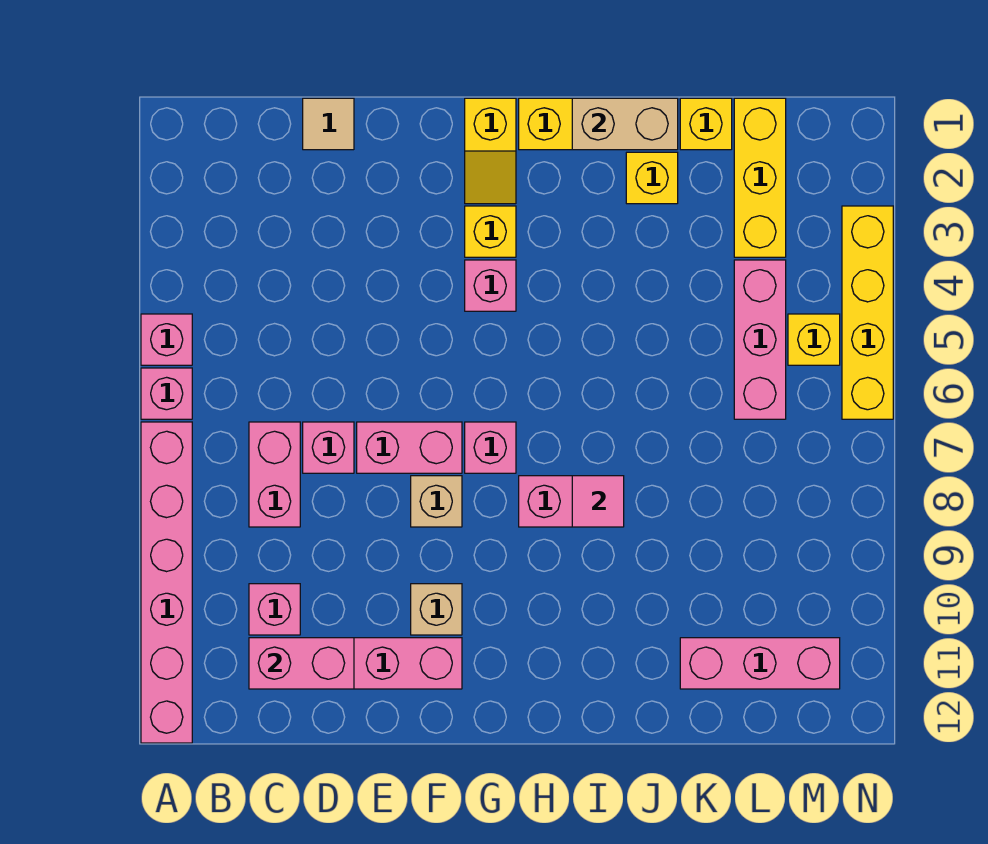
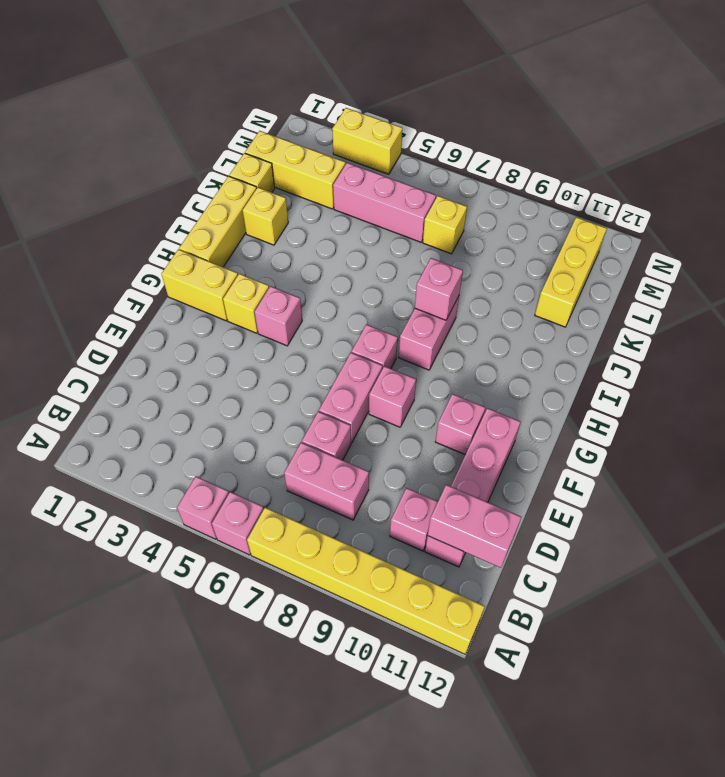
pink brick A7:A12 level 1 -> yellow brick A7:A12 level 1
pink brick C11:D11 level 2 -> pink brick C11:C12 level 2
tan tile D1 level 1 -> none
tan brick F8 level 1 -> pink brick F8 level 1
tan brick F10 level 1 -> pink brick F10 level 1
yellow slope G1:G2 level 1 top 1 -> yellow brick G1:G2 level 1
tan brick I1:J1 level 2 -> none
pink tile I8 level 2 -> pink brick I8 level 2
pink brick K11:M11 level 1 -> yellow brick K11:M11 level 1
yellow brick M5 level 1 -> yellow brick L7 level 1
yellow brick N3:N6 level 1 -> yellow brick N3:N4 level 1

